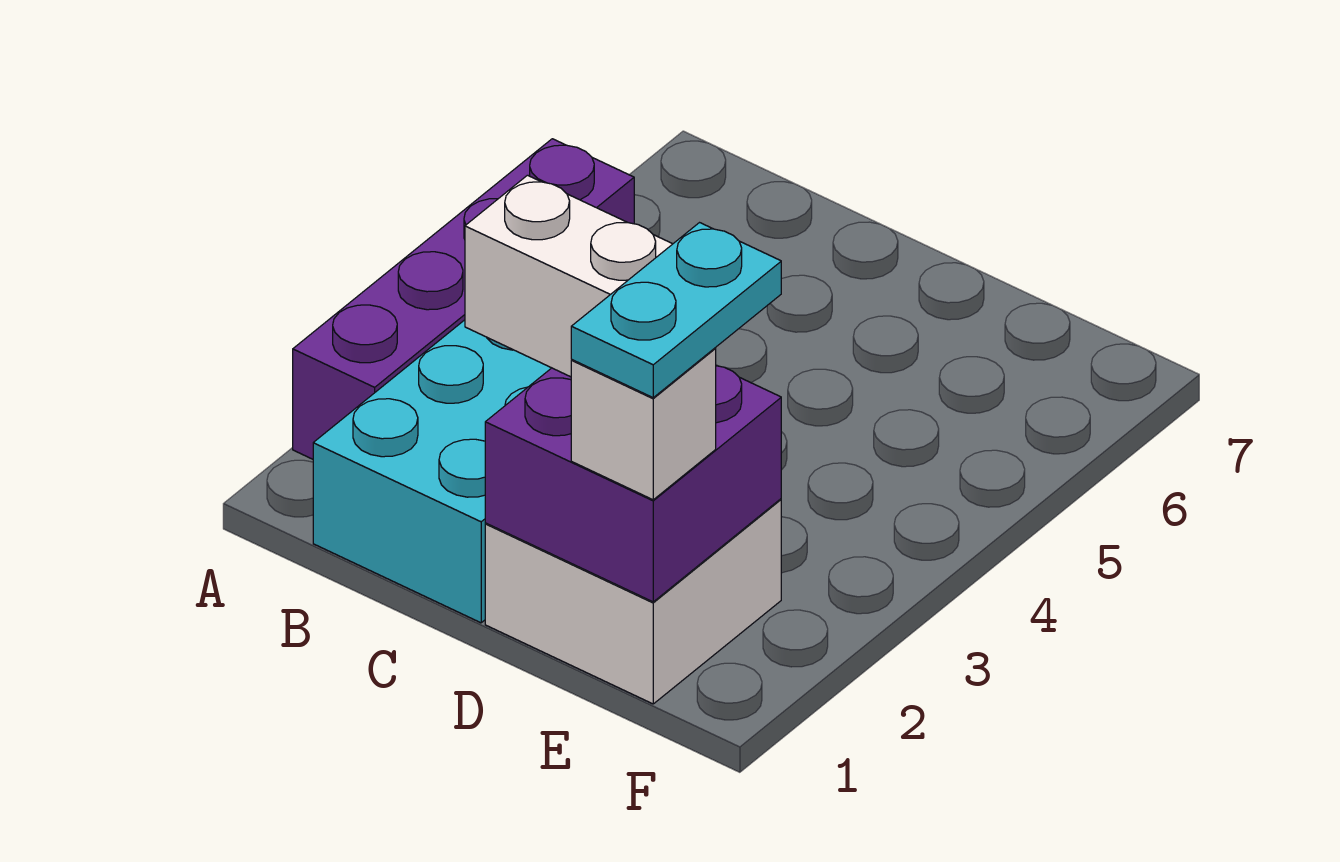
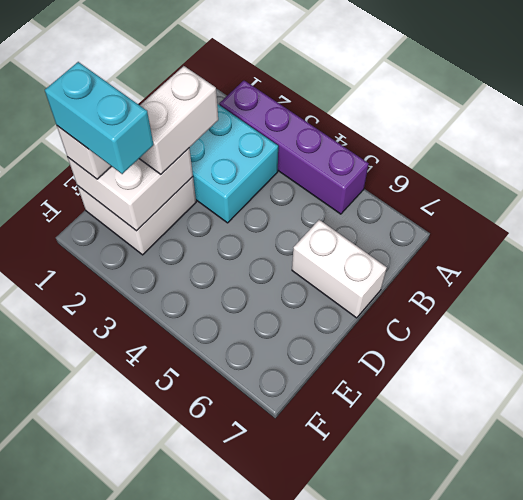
none -> white brick C6:C7 level 1
purple brick D1:E2 level 2 -> white brick D1:E2 level 2
cyan plate E1:E2 level 4 -> cyan brick E1:E2 level 4

